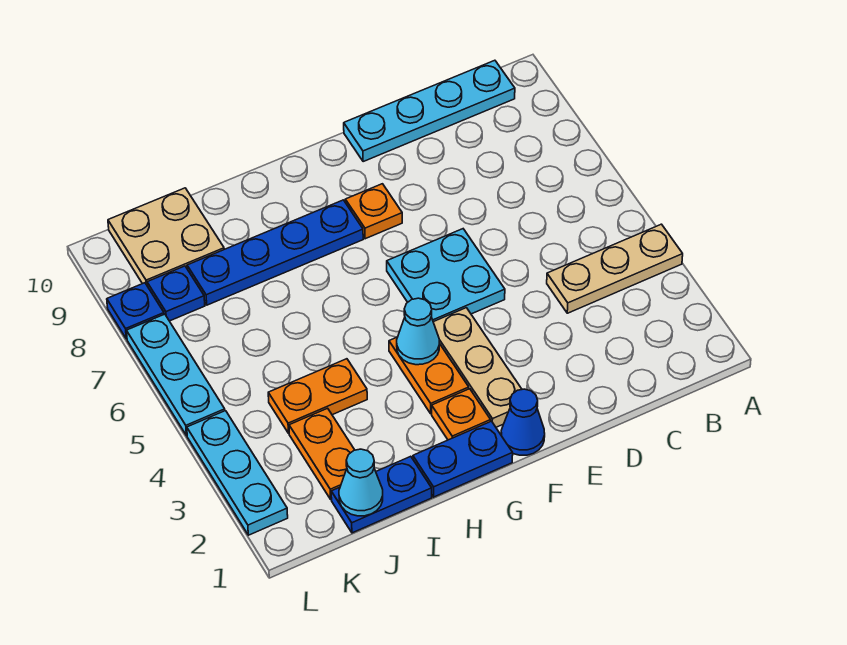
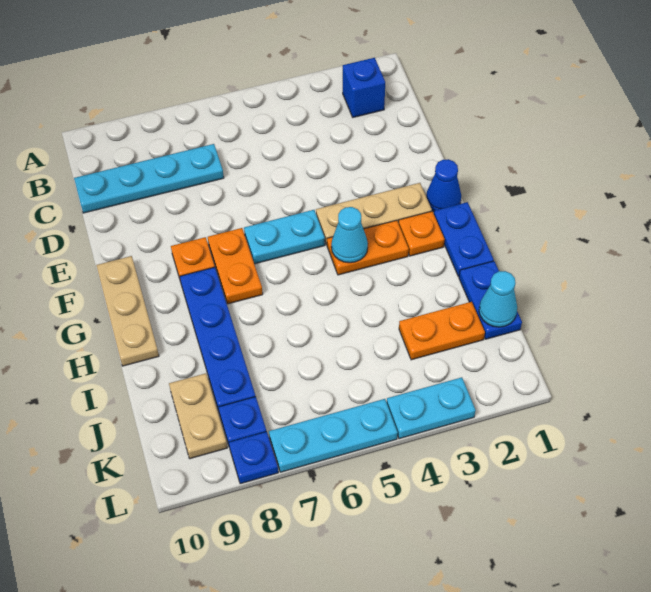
tan plate A4:C4 level 1 -> tan plate F10:H10 level 1
none -> blue brick B2 level 1
cyan plate B10:E10 level 1 -> cyan plate C7:C10 level 1
cyan plate E5:F6 level 1 -> cyan plate F5:F6 level 1
orange plate I4:J4 level 1 -> orange plate F7:G7 level 1
tan plate J9:K10 level 1 -> tan plate J9:K9 level 1
cyan plate L2:L4 level 1 -> cyan plate L3:L4 level 1

